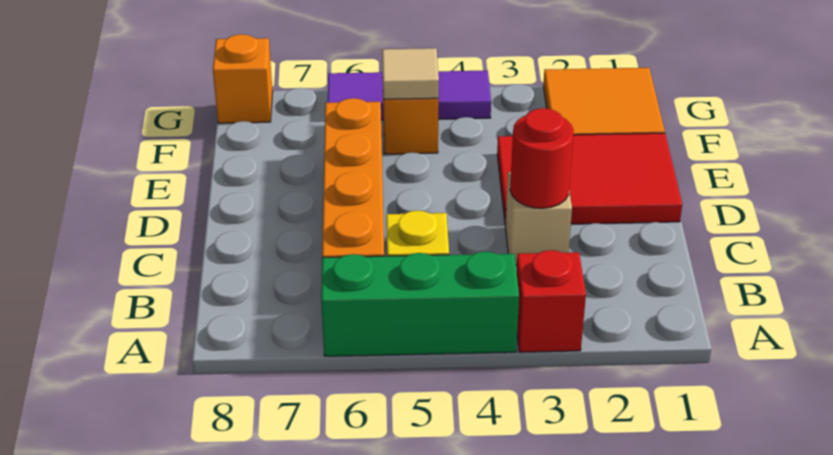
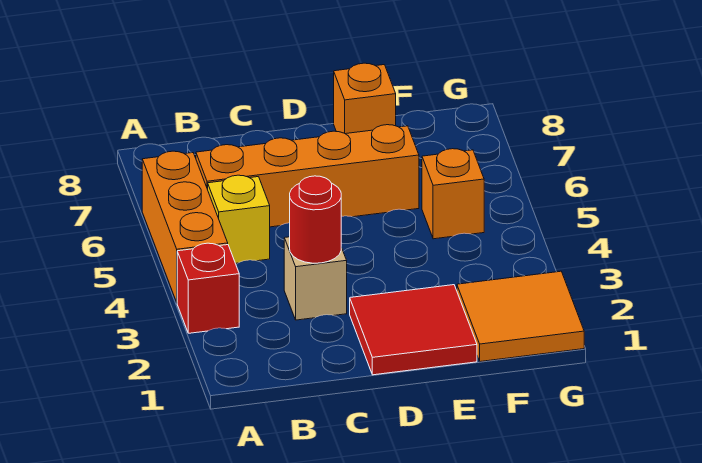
green brick A4:A6 level 1 -> orange brick A4:A6 level 1
red tile D1:E3 level 1 -> red tile D1:E2 level 1
tan tile F5 level 2 -> none
purple tile G4:G6 level 1 -> none
orange brick G8 level 1 -> orange brick E8 level 1

